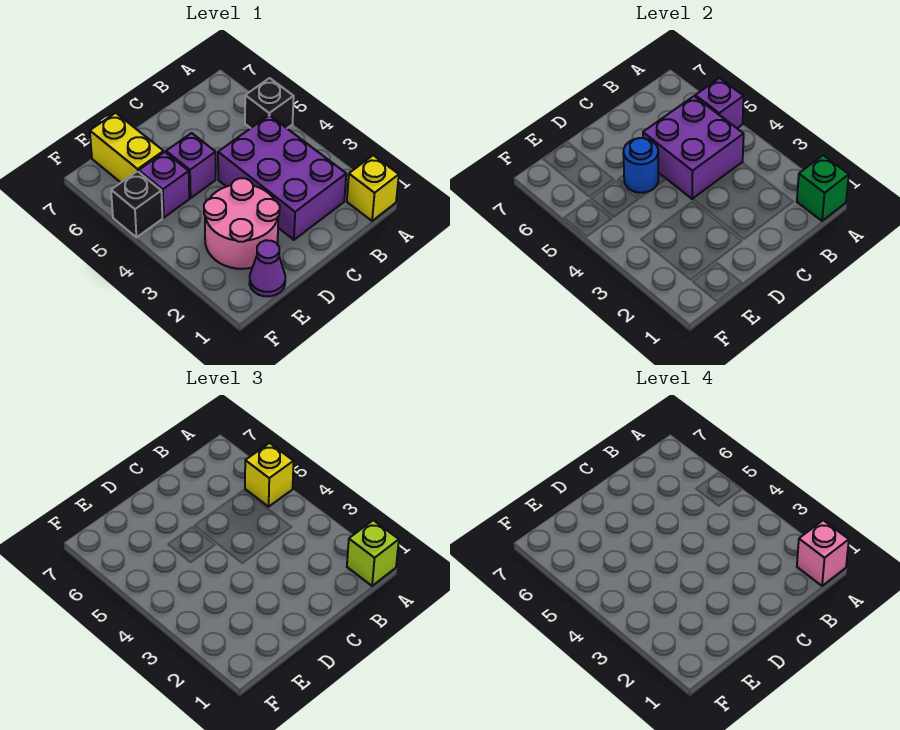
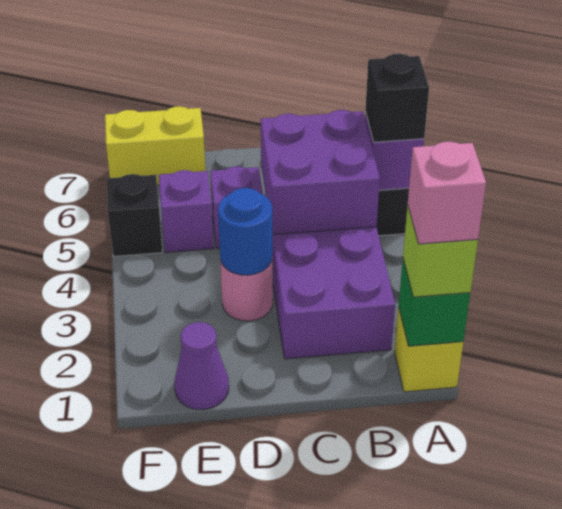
yellow brick A5 level 3 -> black brick A5 level 3
pink round brick D2:E3 level 1 -> pink round brick D3 level 1
blue round brick D5 level 2 -> blue round brick D3 level 2
yellow brick E6:E7 level 1 -> yellow brick E7:F7 level 1

